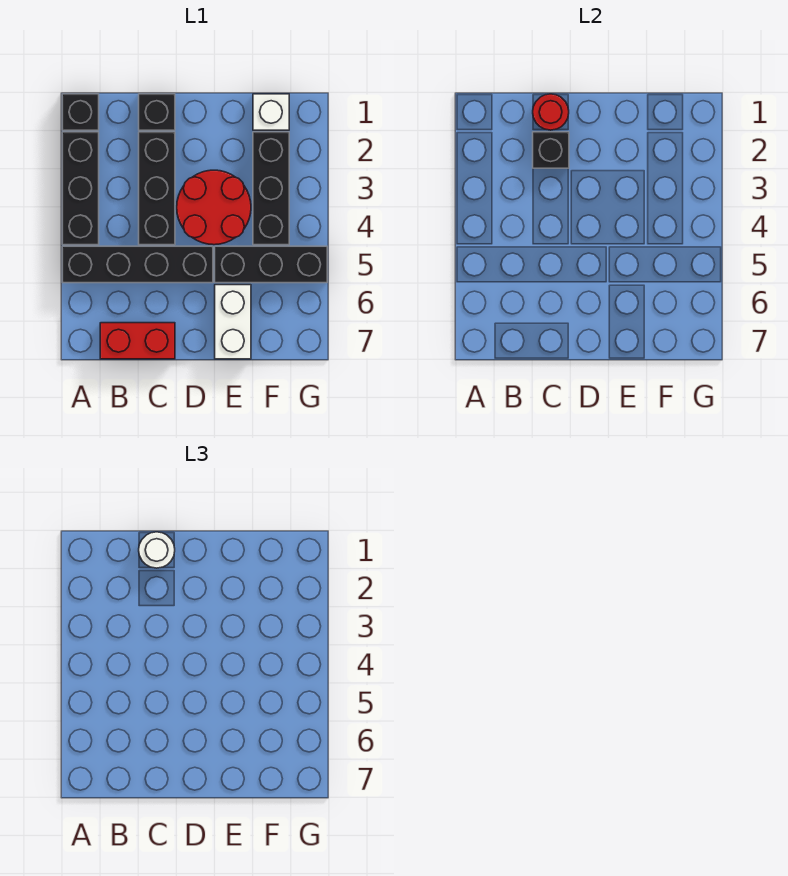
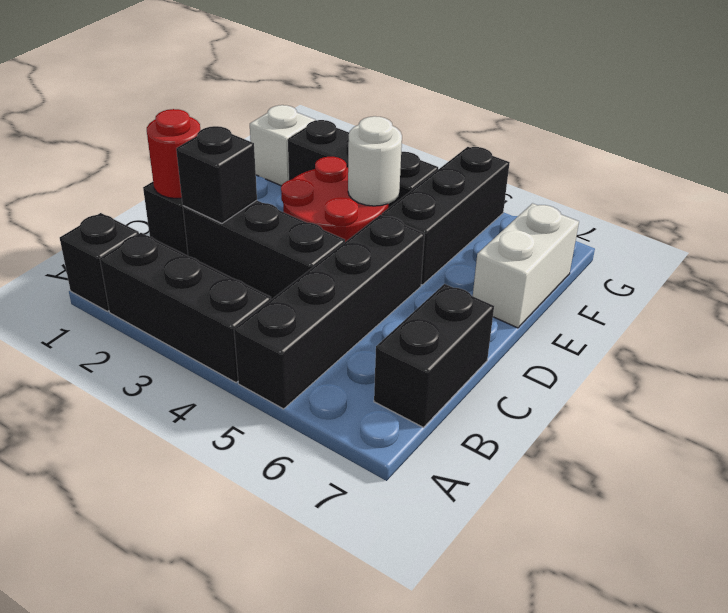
red brick B7:C7 level 1 -> black brick B7:C7 level 1
white round brick C1 level 3 -> white round brick E4 level 2
white brick E6:E7 level 1 -> white brick E7:F7 level 1

